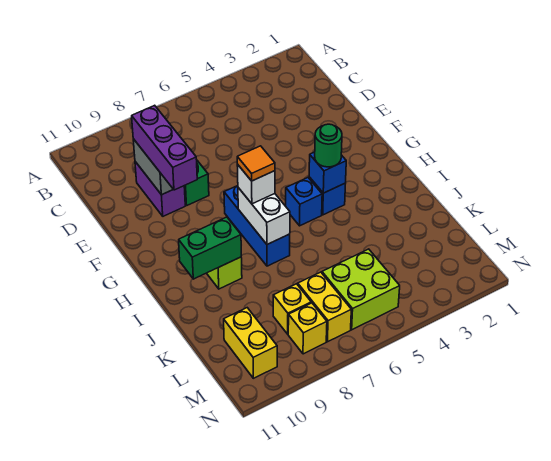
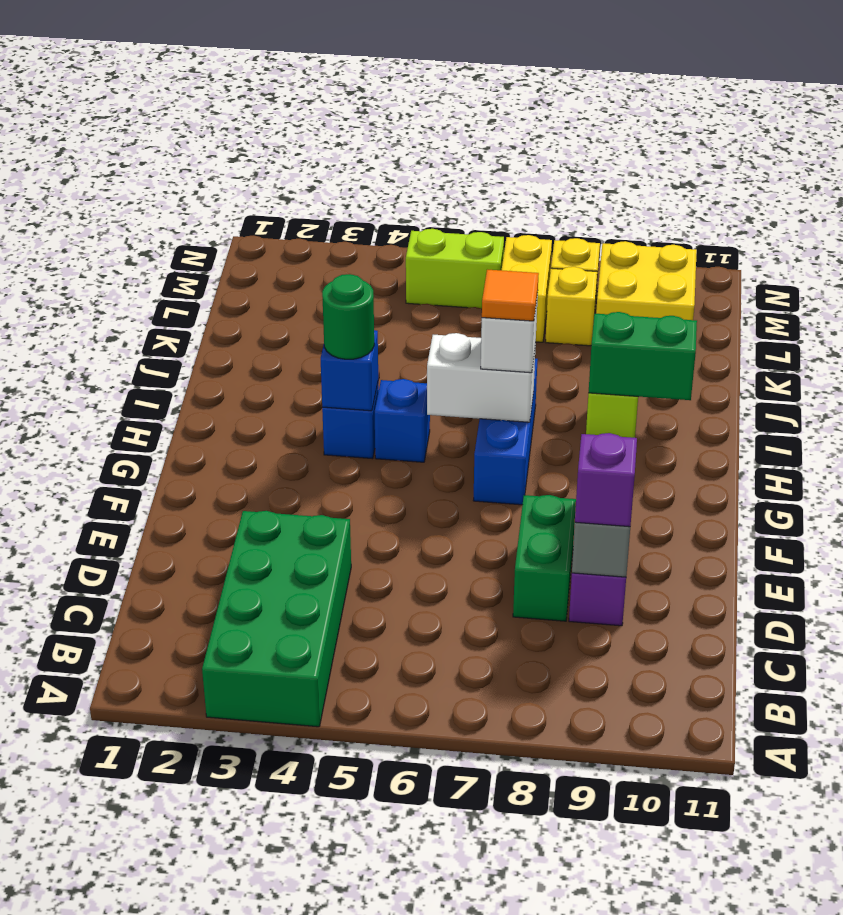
none -> green brick A3:D4 level 1
purple brick D9:F9 level 3 -> purple brick D9 level 3
white brick H7:I7 level 2 -> white brick H6:H7 level 2
lime brick L5:M6 level 1 -> lime brick M5:M6 level 1
yellow brick L10:M10 level 1 -> yellow brick L9:M10 level 1

